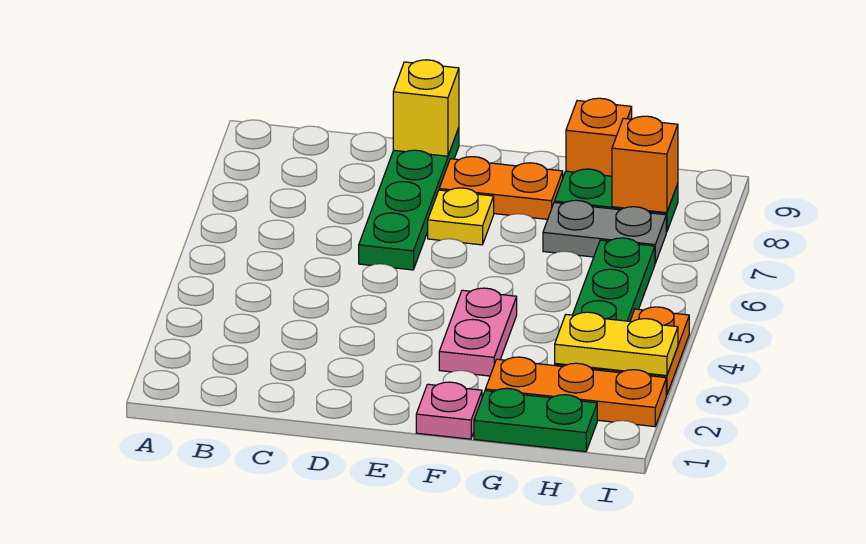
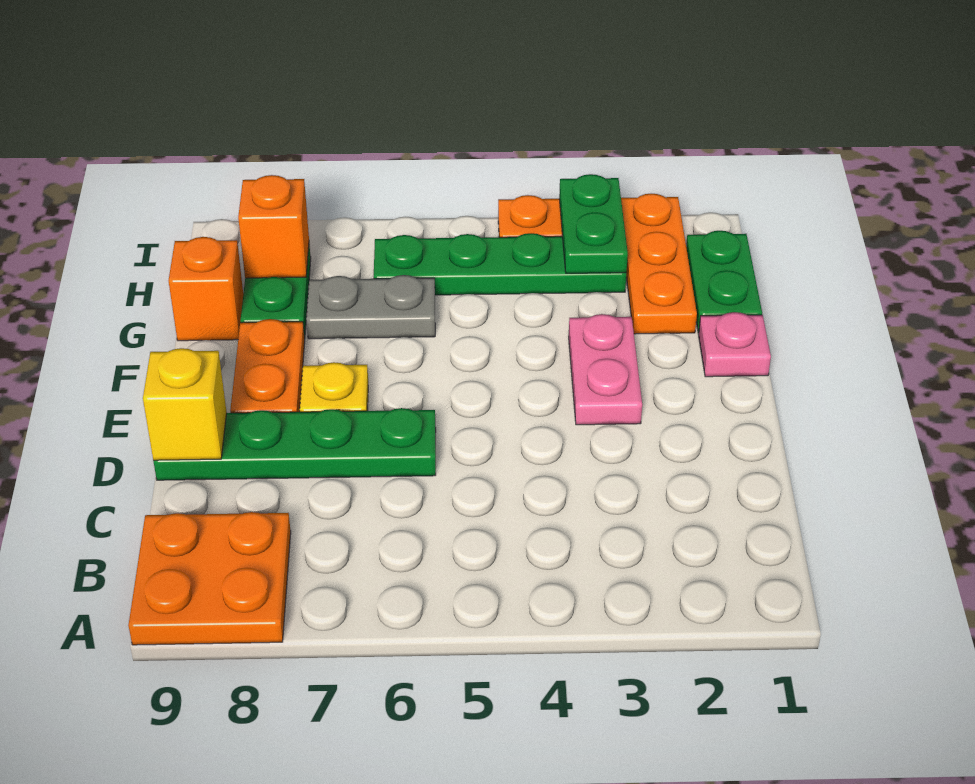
none -> orange plate A8:B9 level 1
pink plate F3:F4 level 1 -> pink plate E3:F3 level 1
grey plate G7:H7 level 1 -> grey plate G6:G7 level 1
yellow plate H3:I3 level 2 -> green plate H3:I3 level 2

